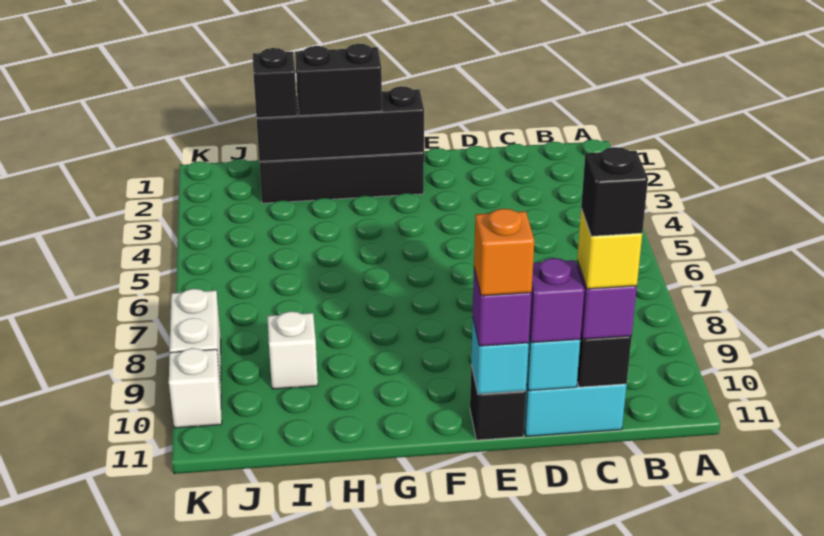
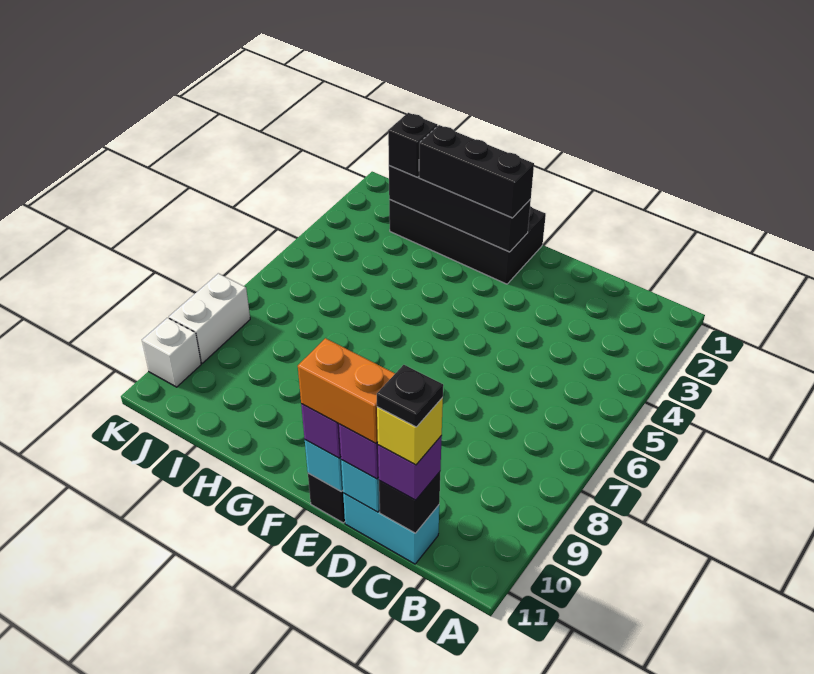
black brick C11 level 5 -> black plate C11 level 5
orange brick E11 level 4 -> orange brick D11:E11 level 4
black brick G2:H2 level 3 -> black brick F2:H2 level 3
white brick I9 level 1 -> none

